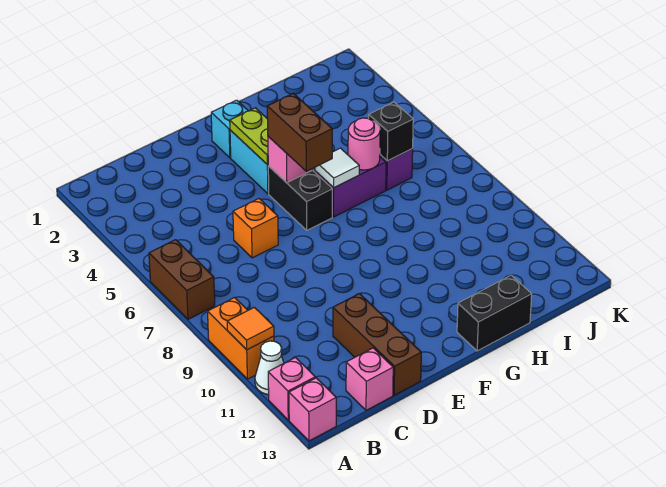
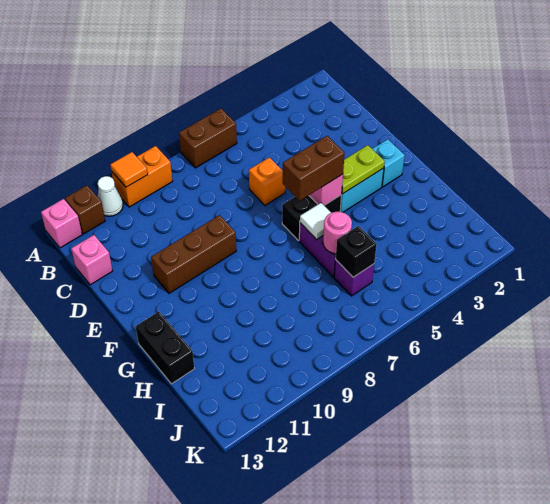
pink brick A12 level 1 -> brown brick A12 level 1
brown brick D11:D13 level 1 -> brown brick E9:E11 level 1

